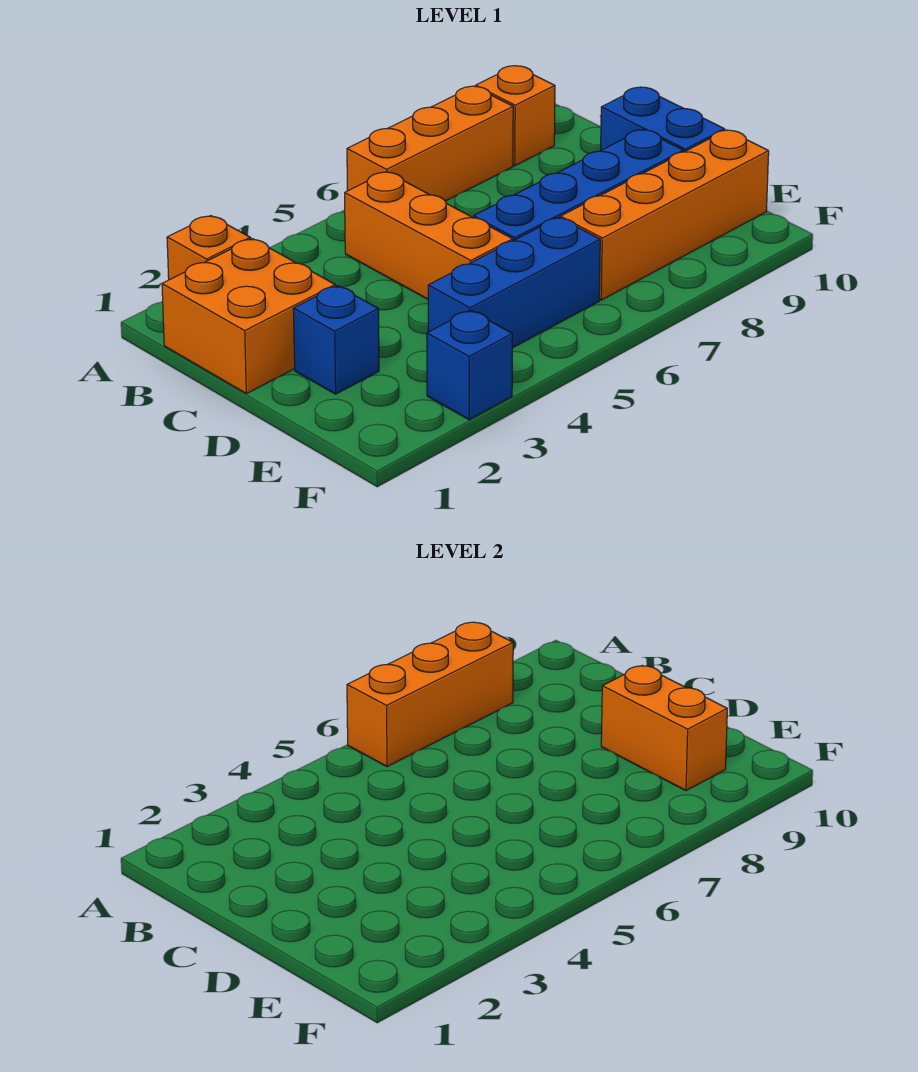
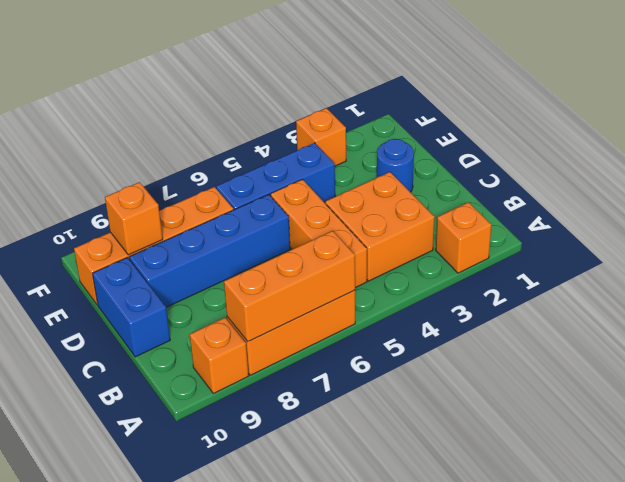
orange brick B1:C2 level 1 -> orange brick B3:C4 level 1
blue brick D2 level 1 -> blue round brick D2 level 1
orange brick D9:E9 level 2 -> orange brick E9 level 2
blue brick F3 level 1 -> orange brick F3 level 1

